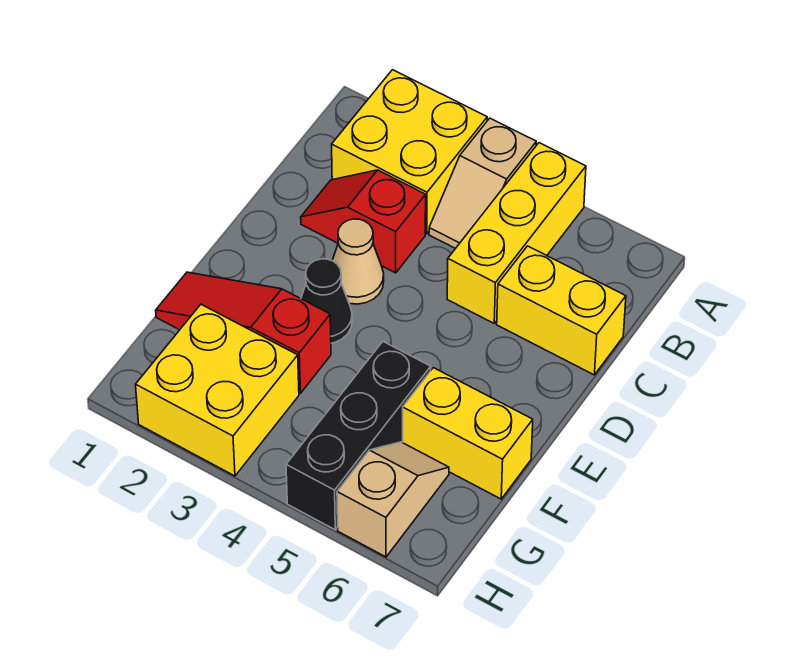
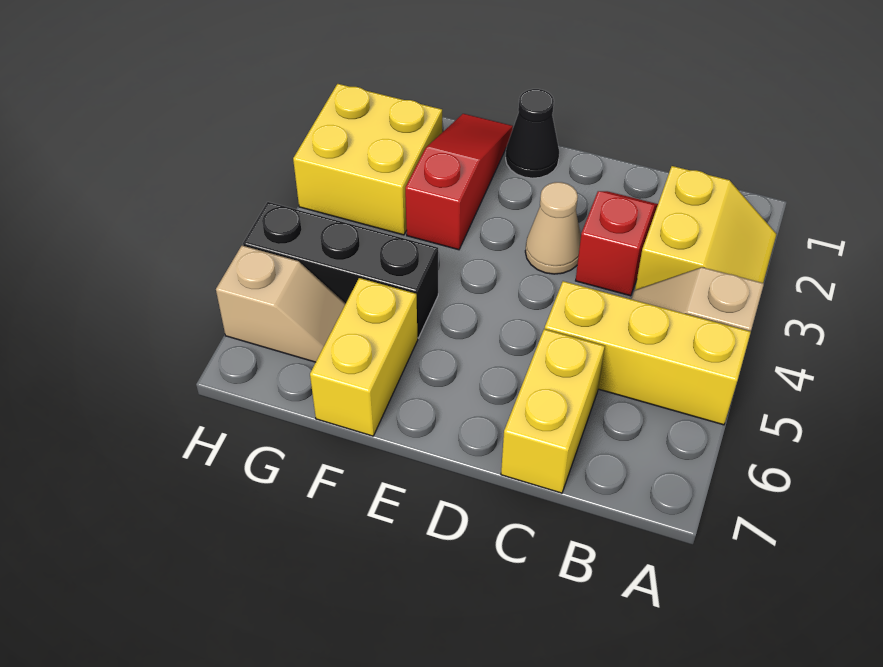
yellow brick A2:B3 level 1 -> yellow slope A2:B3 level 1 top B
black cone E3 level 1 -> black cone E1 level 1

